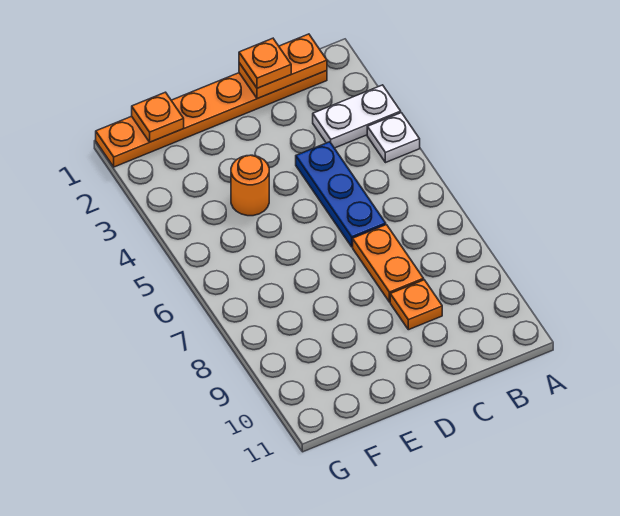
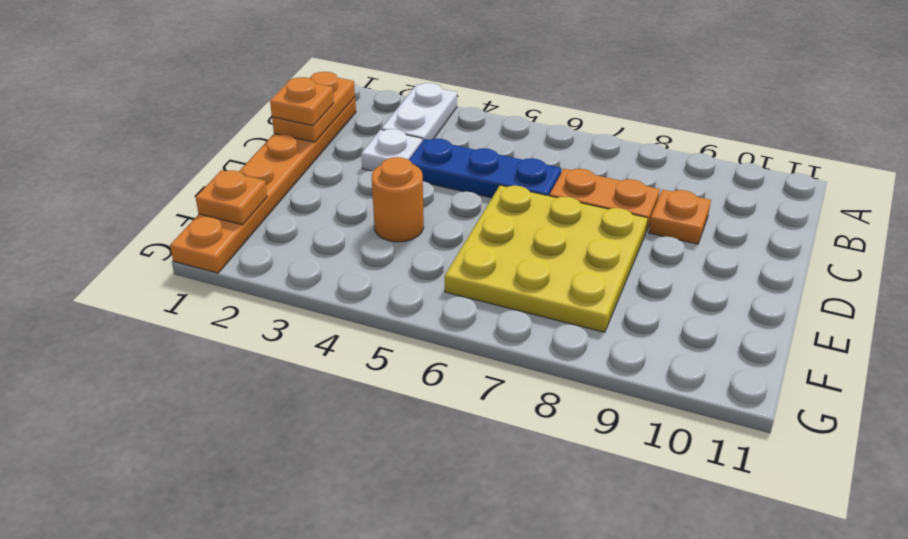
white plate A4 level 1 -> white plate C3 level 1
none -> yellow plate D6:F8 level 1

